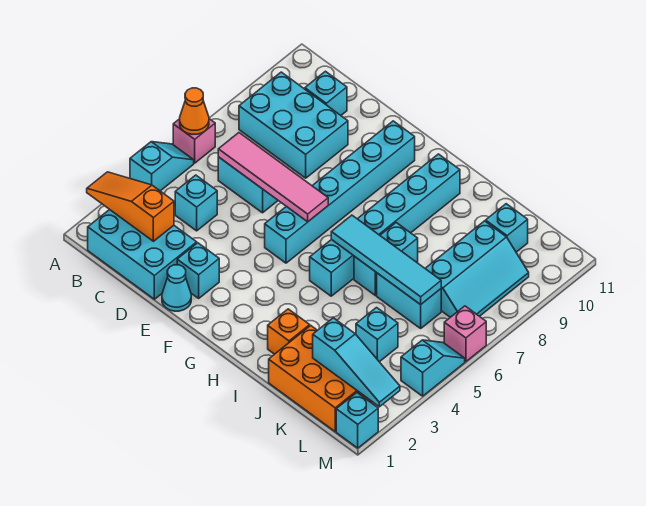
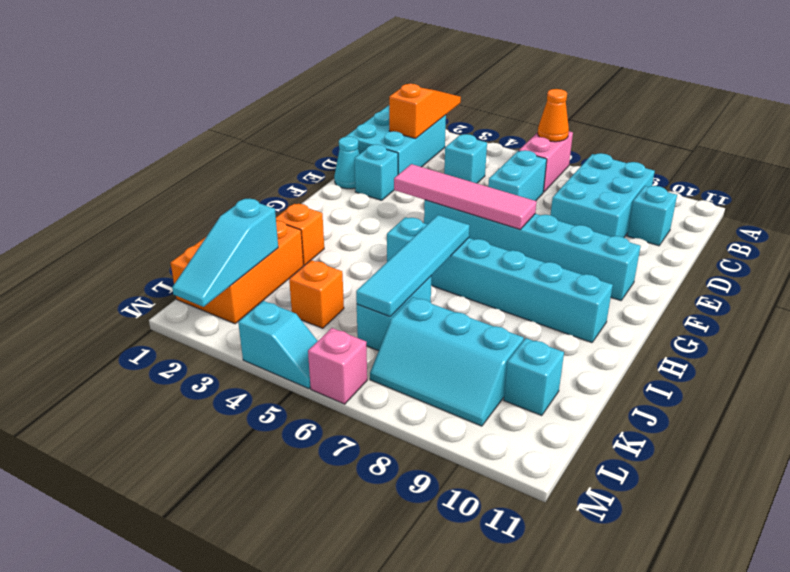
cyan slope A4:A5 level 1 top 4 -> none
pink brick A6 level 1 -> pink brick A6:B6 level 1
pink tile C6:F6 level 2 -> pink tile F4:F7 level 2
cyan brick I6:I7 level 1 -> none
cyan brick K4 level 1 -> orange brick K4 level 1
cyan brick M1 level 1 -> none

